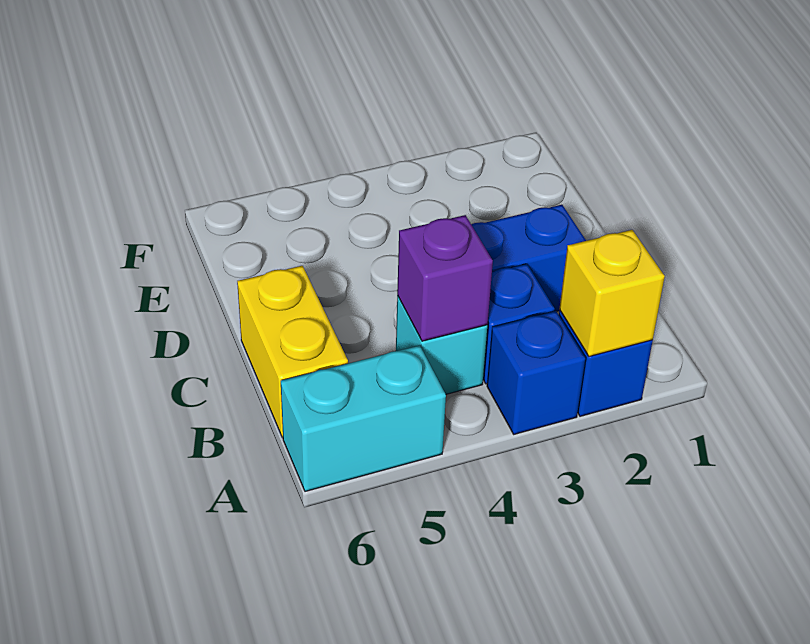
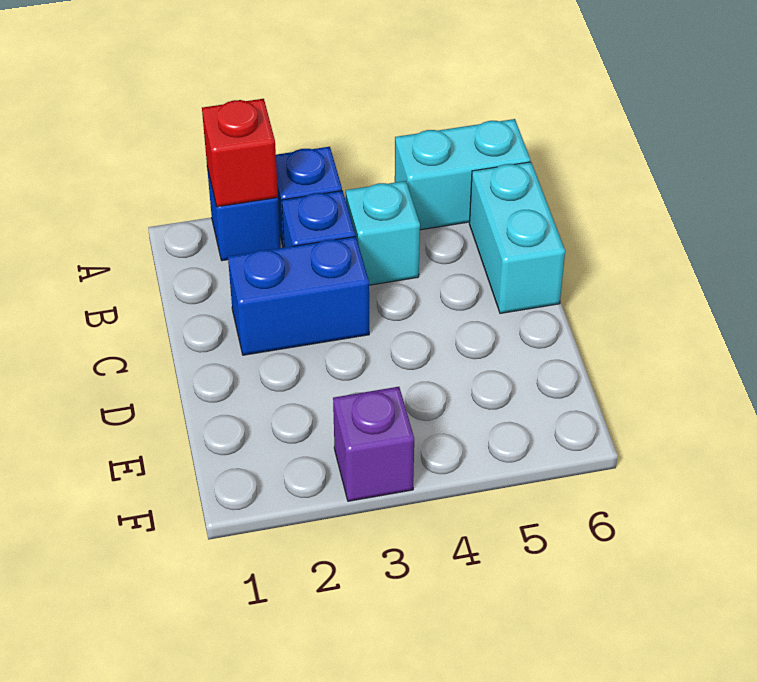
yellow brick A2 level 2 -> red brick A2 level 2
purple brick B4 level 2 -> purple brick F3 level 1
yellow brick B6:C6 level 1 -> cyan brick B6:C6 level 1

